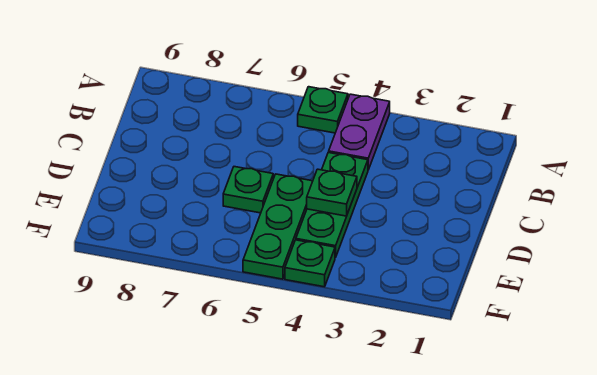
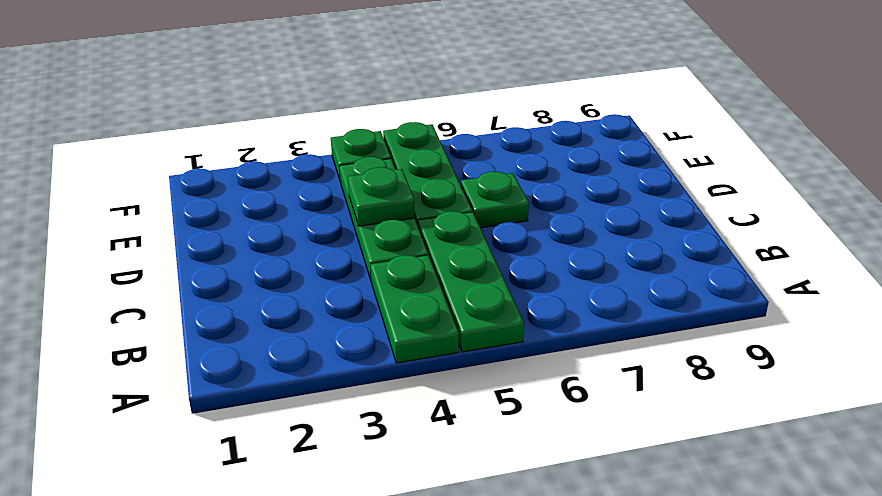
purple plate A4:B4 level 1 -> green plate A4:B4 level 1
green plate A5 level 1 -> green plate A5:C5 level 1

